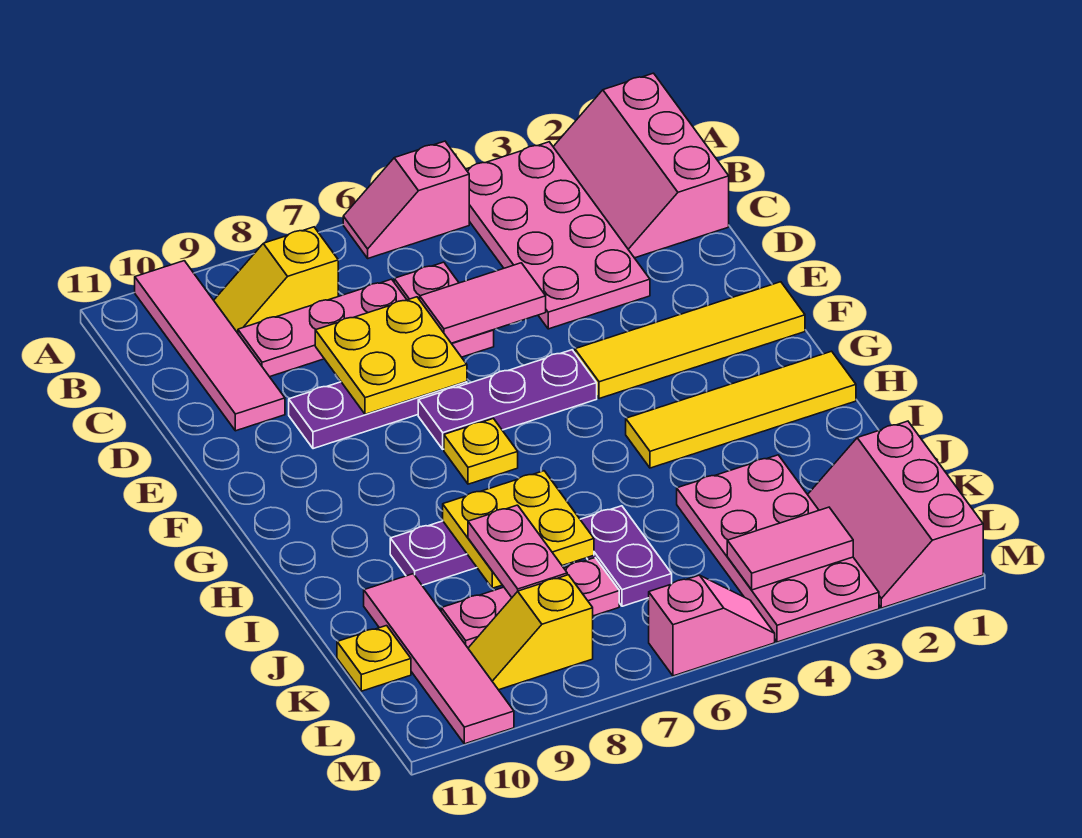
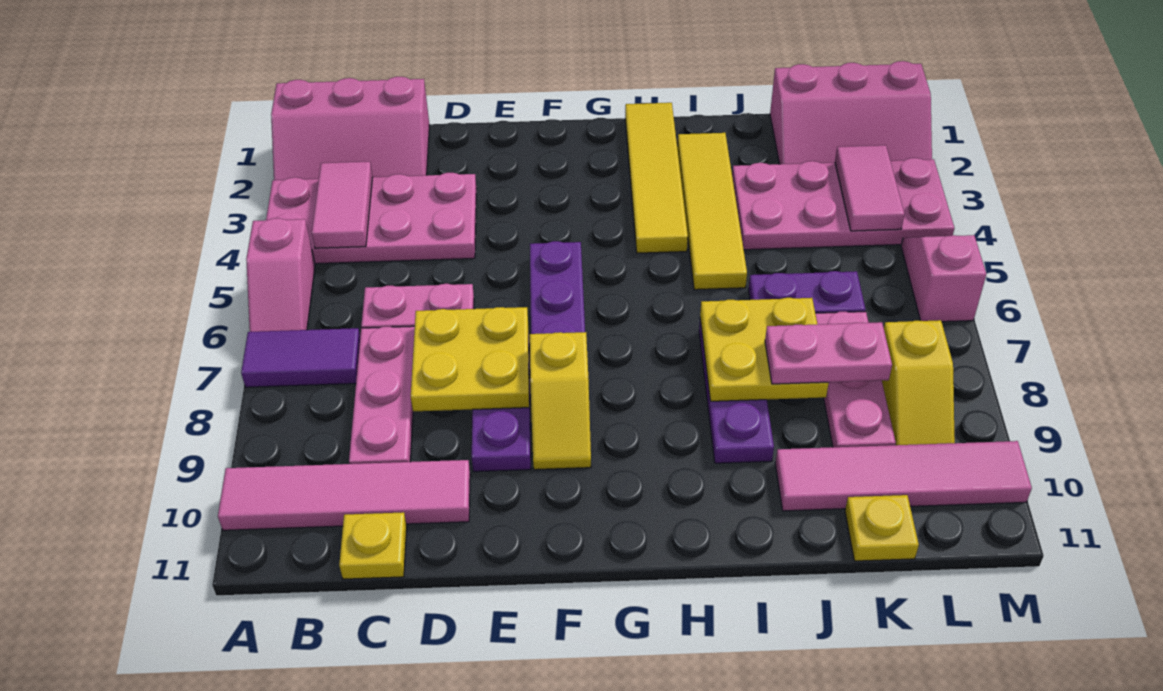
none -> purple tile A7:B7 level 1
yellow slope B8:B9 level 1 top 8 -> yellow slope F8:F9 level 1 top 8
pink tile D5:D6 level 2 -> pink tile B3:B4 level 2
yellow tile F1:F4 level 1 -> yellow tile I2:I5 level 1
yellow plate G7 level 1 -> yellow plate C11 level 1

